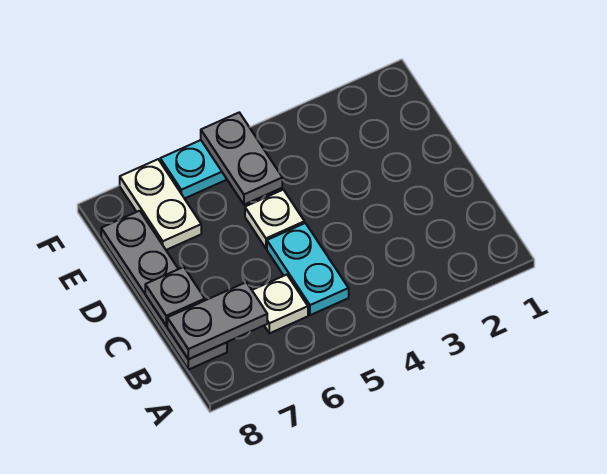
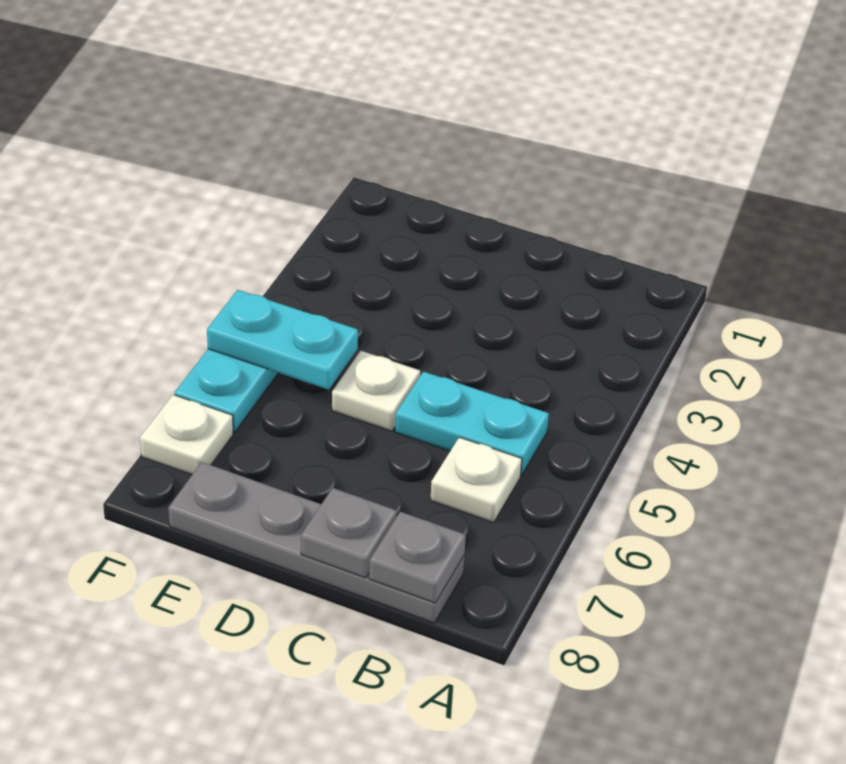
grey plate B7:B8 level 2 -> grey plate B8 level 2
grey plate E5:F5 level 2 -> cyan plate E5:F5 level 2
white plate E7:F7 level 1 -> white plate F7 level 1

